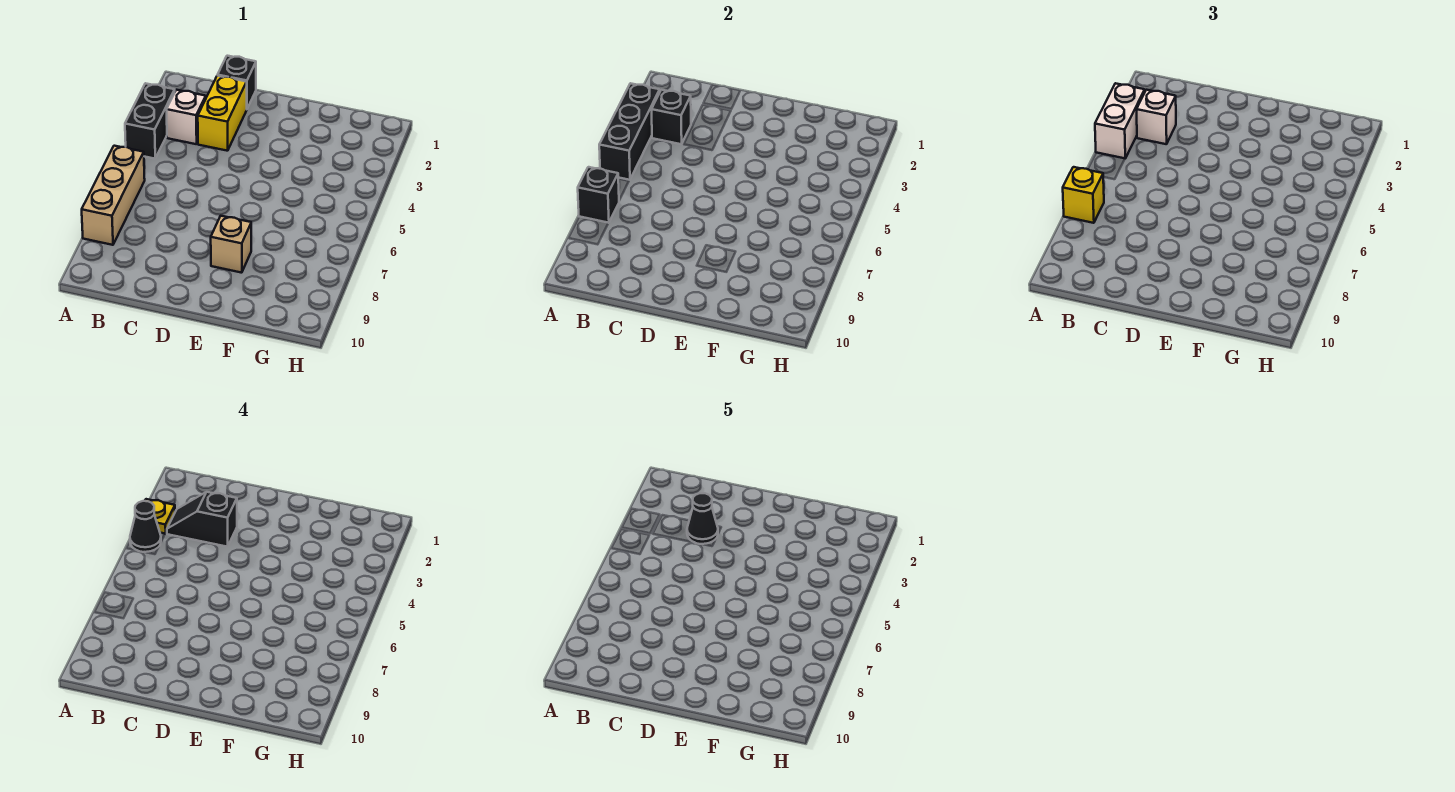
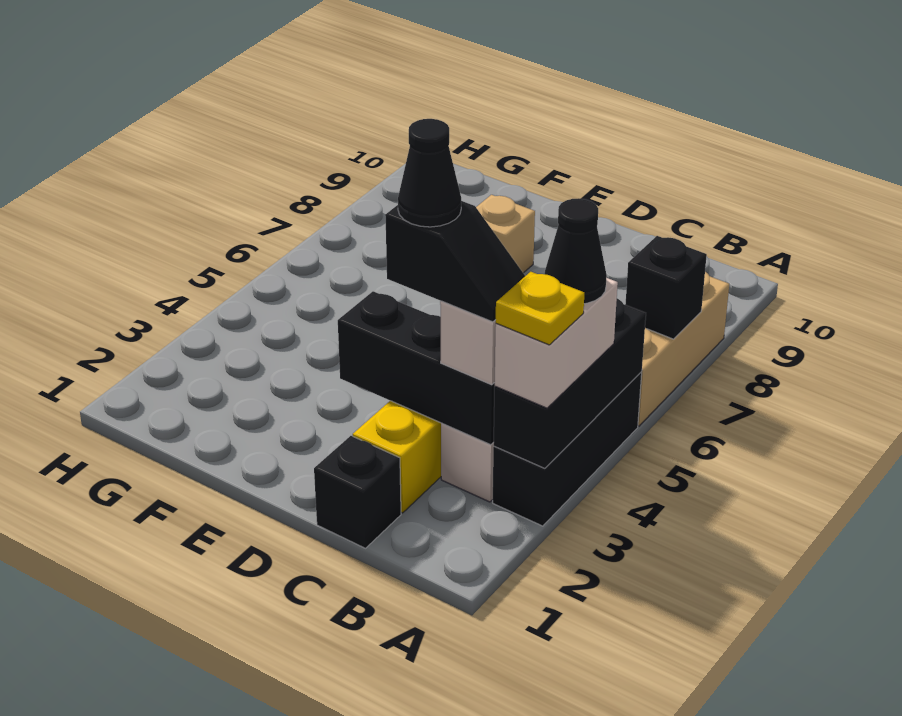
black brick A3:A4 level 1 -> black brick A3:A5 level 1
yellow brick A7 level 3 -> none
black brick B3 level 2 -> black brick B3:D3 level 2

